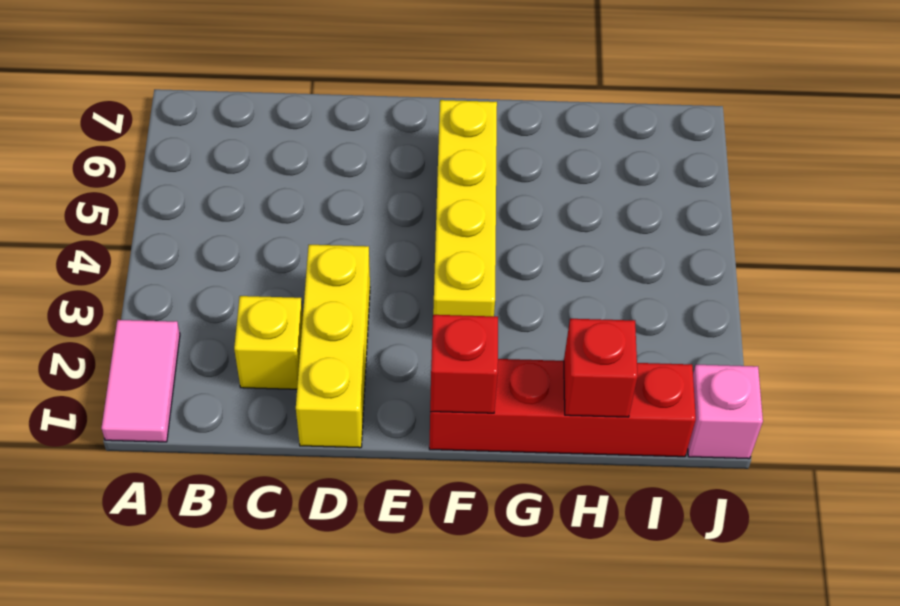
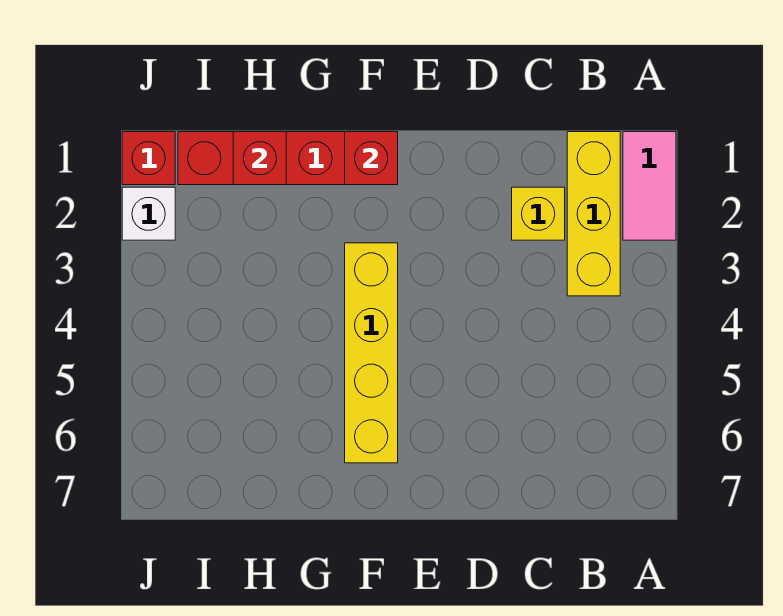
yellow brick D1:D3 level 1 -> yellow brick B1:B3 level 1
pink brick J1 level 1 -> red brick J1 level 1
none -> white brick J2 level 1

